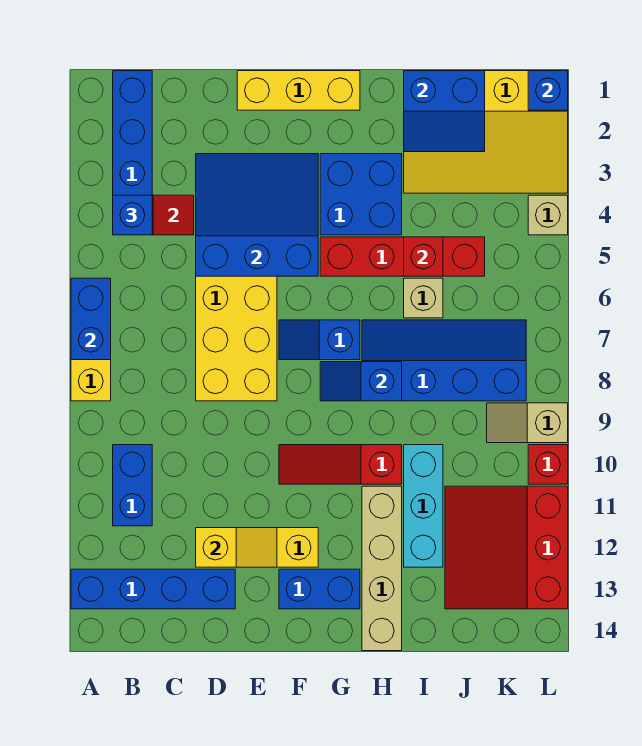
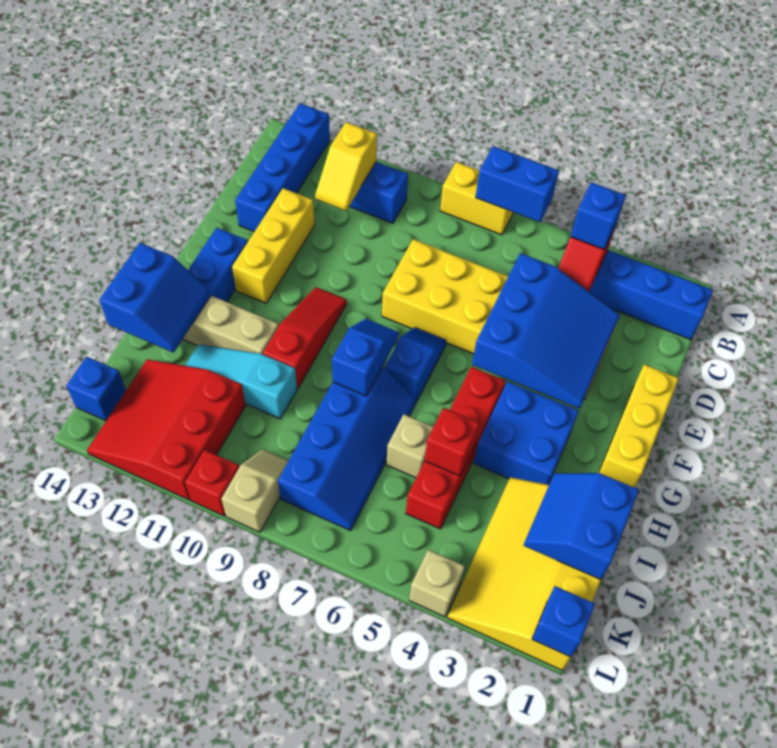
yellow slope D12:E12 level 2 top D -> yellow slope B11:C11 level 2 top B
none -> blue slope H13:I14 level 2 top 14
cyan brick I10:I12 level 1 -> cyan slope I10:I12 level 1 top 10
red slope J11:L13 level 1 top L -> red slope J11:L13 level 1 top 11
none -> blue brick K14 level 1

